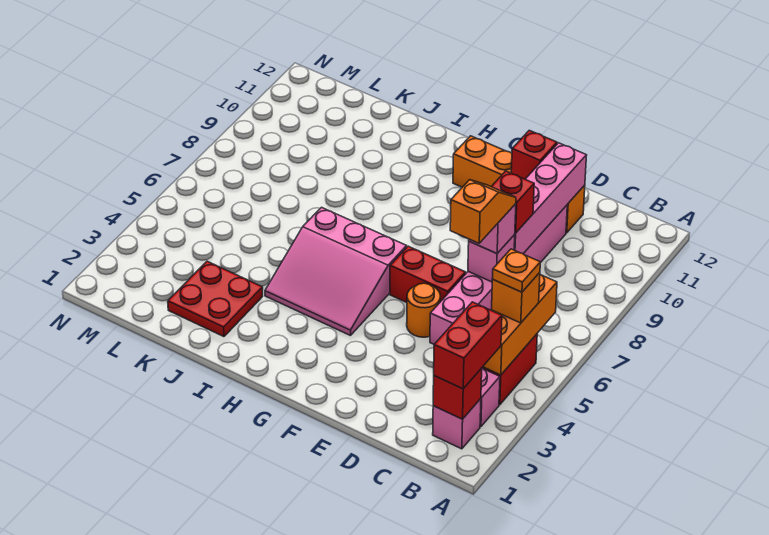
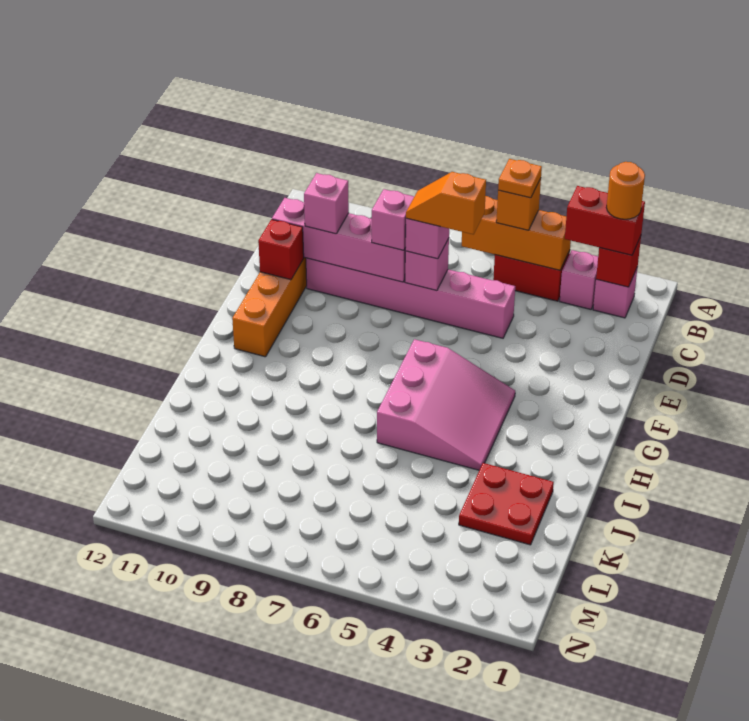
red brick D8 level 3 -> pink brick D8 level 3
none -> pink brick D10 level 3
orange round brick E5 level 1 -> orange round brick B2 level 4
red brick E6:F6 level 1 -> none

